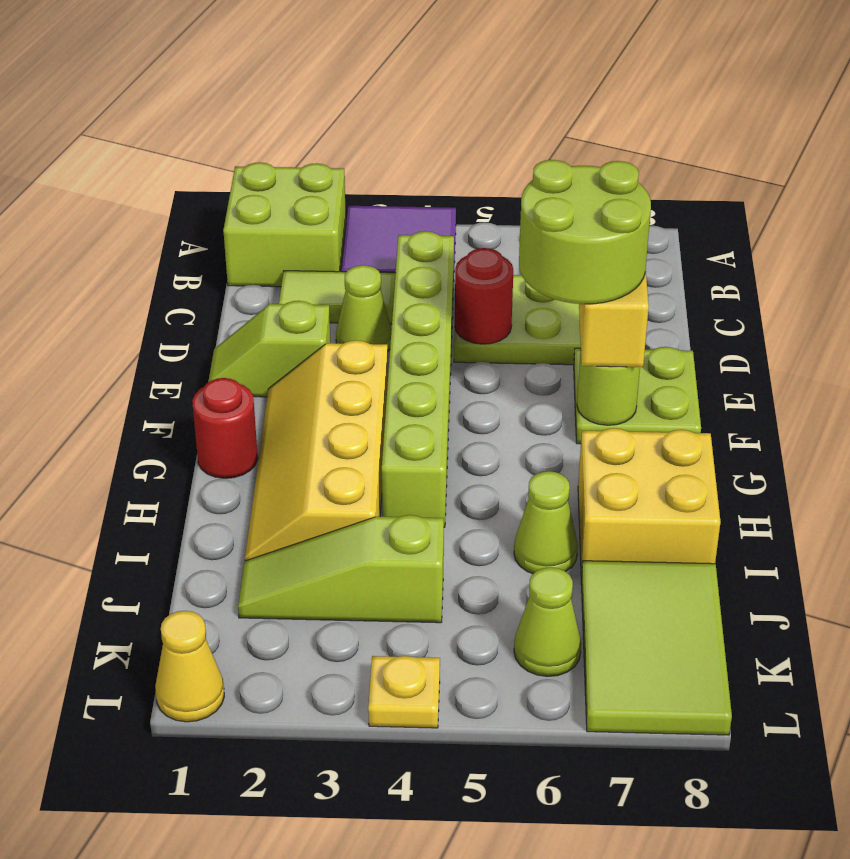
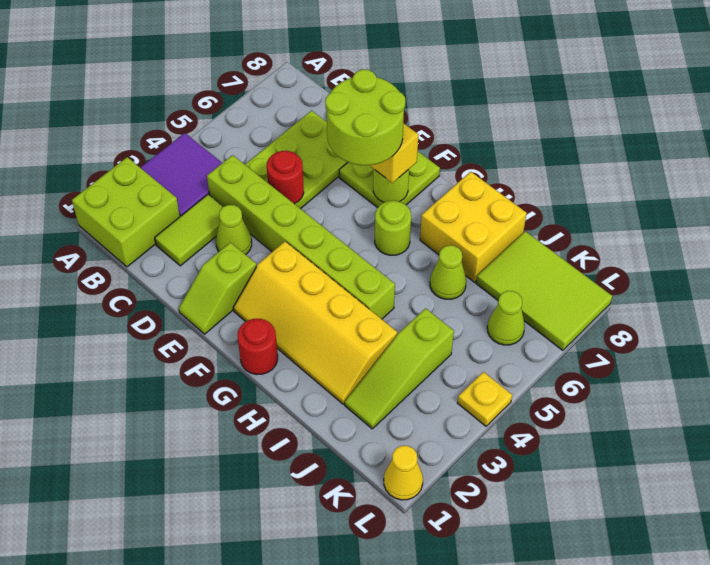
none -> lime round brick G6 level 1

